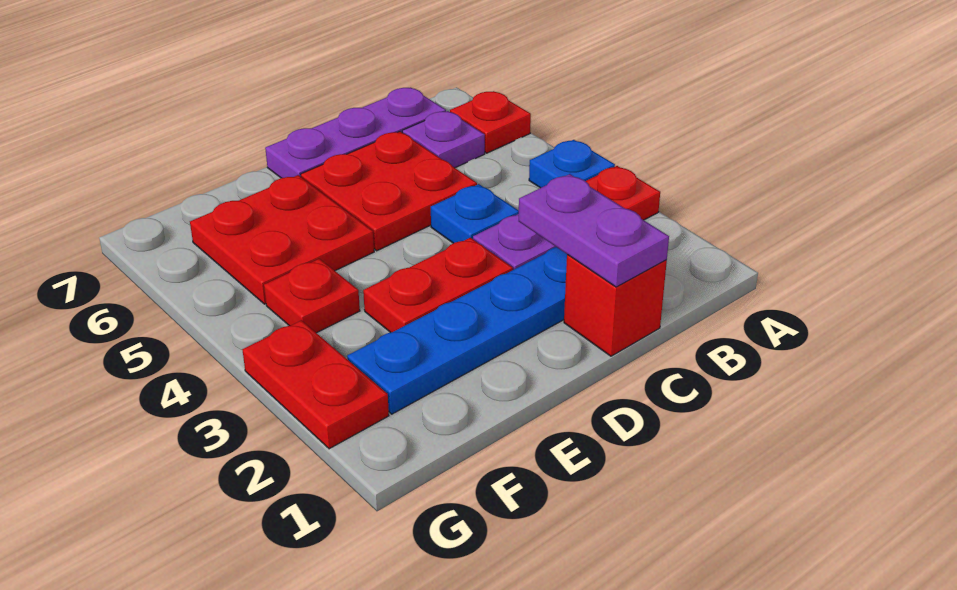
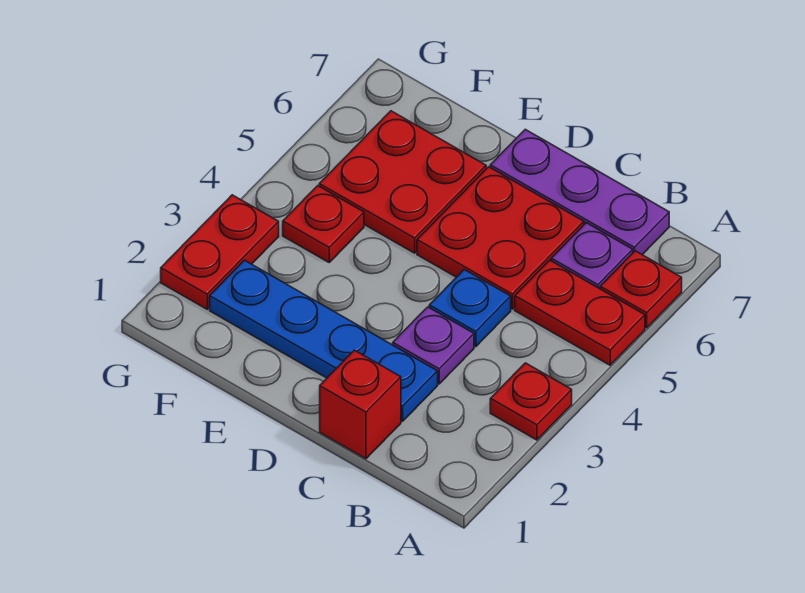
blue plate A4 level 1 -> none
purple plate C1:C2 level 2 -> none
red plate D3:E3 level 1 -> red plate A5:B5 level 1

